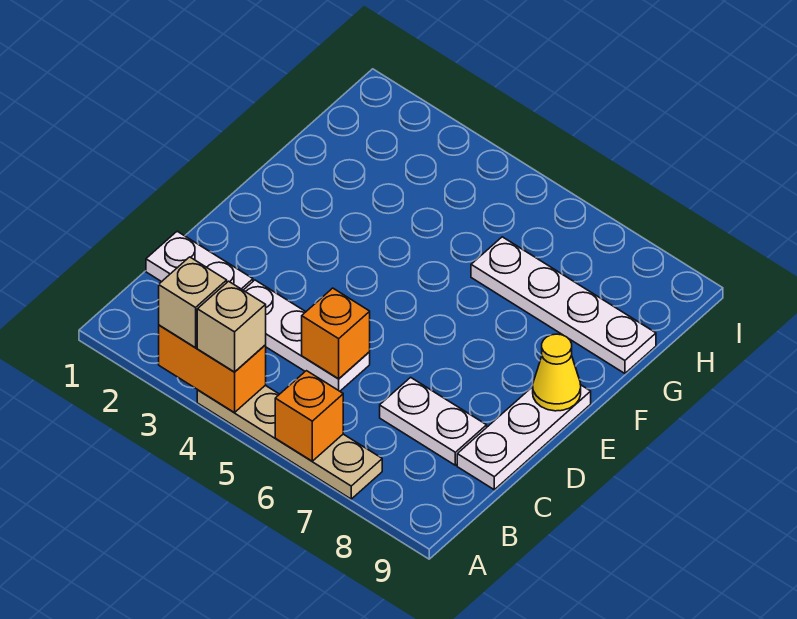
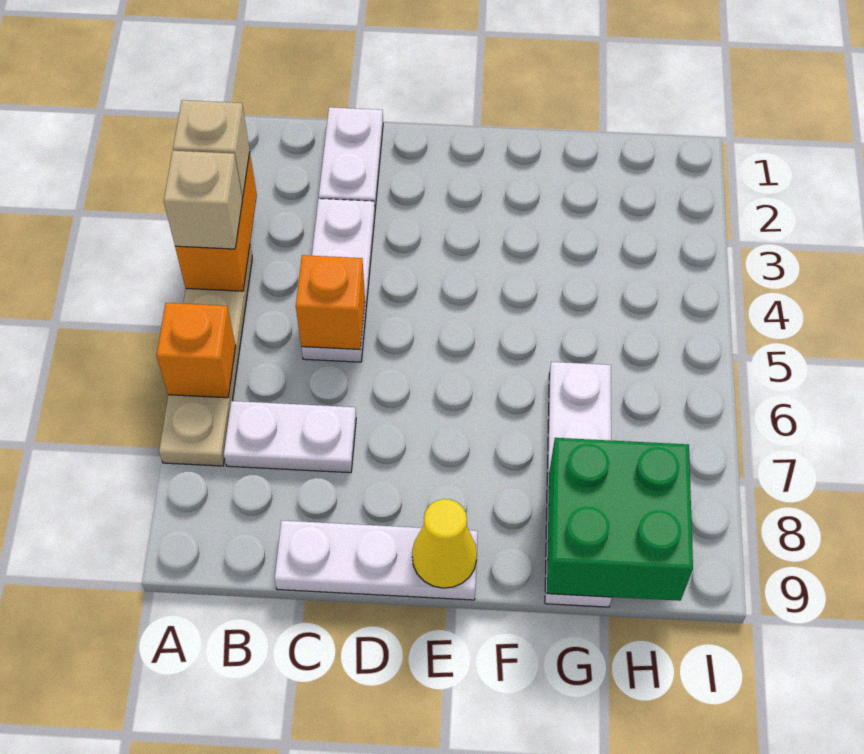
white plate C7:C8 level 1 -> white plate B7:C7 level 1
none -> green brick G8:H9 level 2

